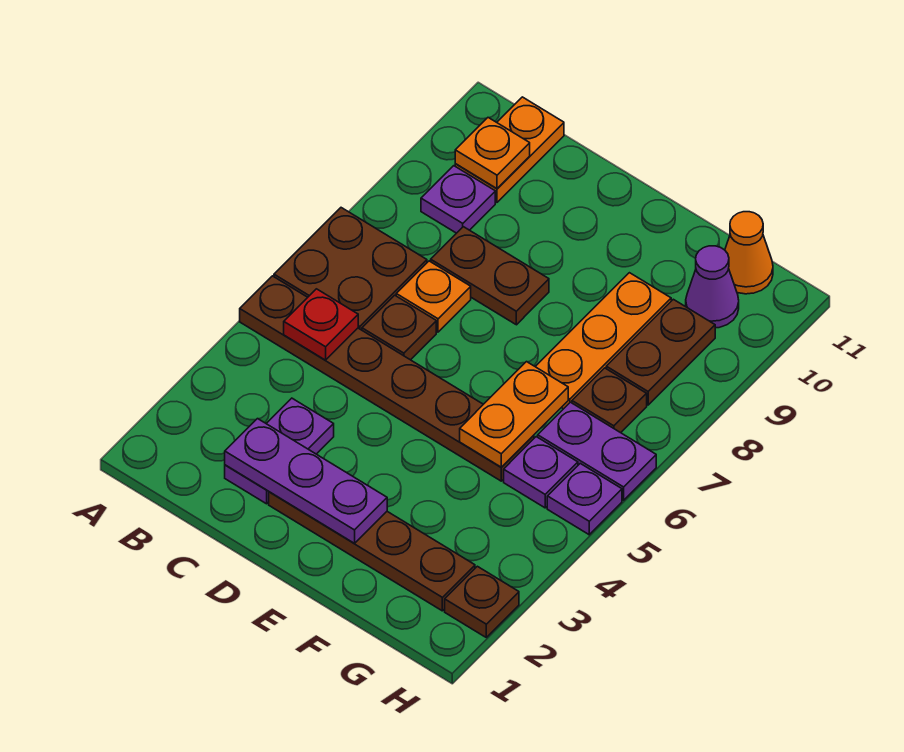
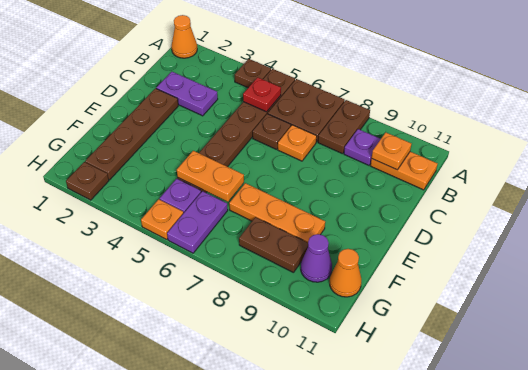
none -> orange cone A1 level 1
purple plate C2:E2 level 2 -> none
brown plate C8:D8 level 1 -> brown plate A8:B8 level 1
brown plate G7 level 1 -> brown plate A4 level 1
purple plate H5 level 1 -> orange plate H5 level 1

